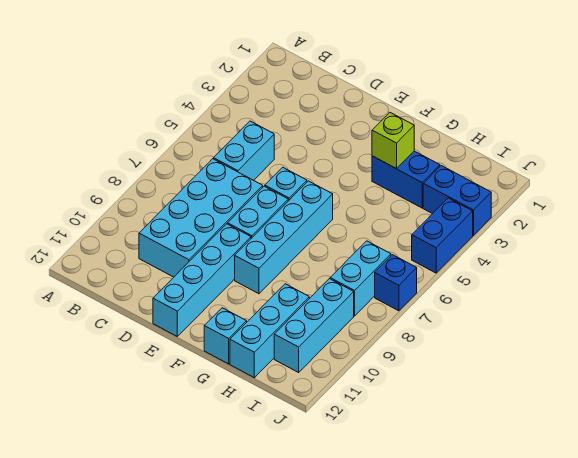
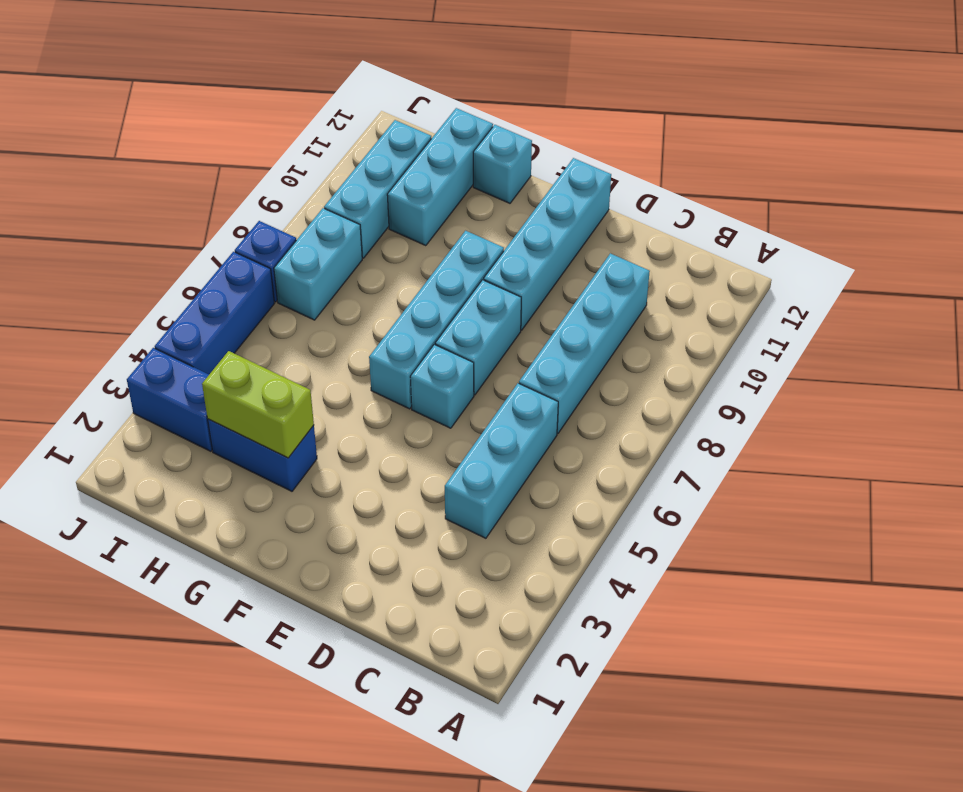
cyan brick C5:C6 level 1 -> cyan brick C4:C6 level 1
cyan brick C7:D10 level 1 -> cyan brick C7:C10 level 1
lime brick G3 level 2 -> lime brick G3:H3 level 2
blue brick J4:J5 level 1 -> blue brick J4:J6 level 1

